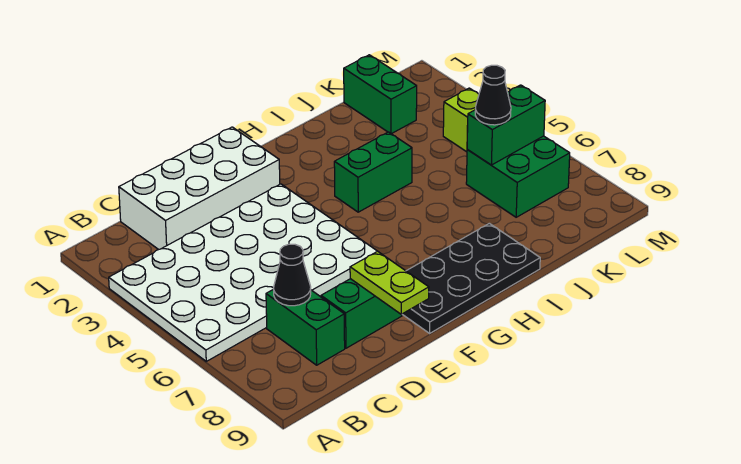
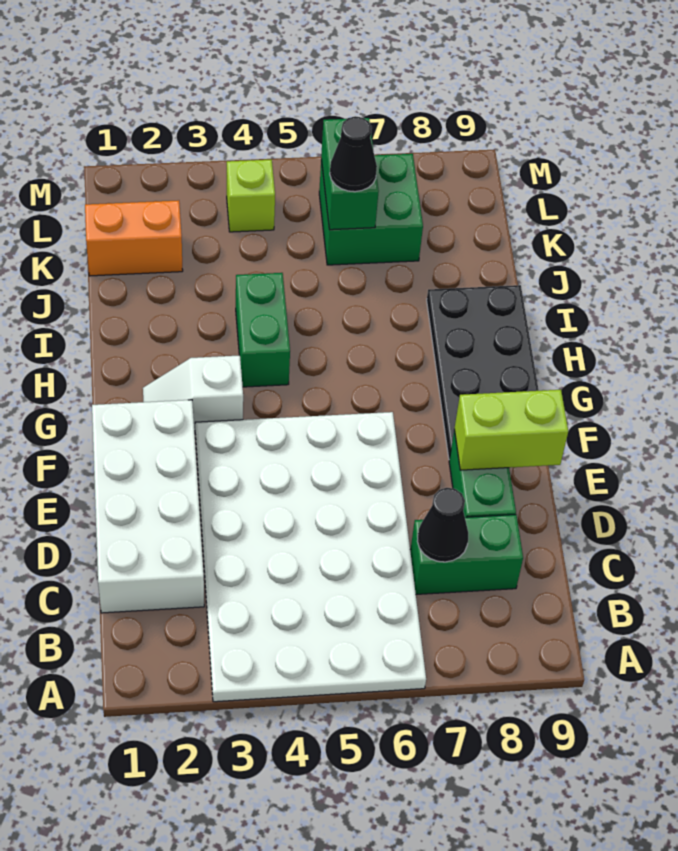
lime plate E8:E9 level 2 -> lime brick E8:E9 level 2
none -> white slope G2:G3 level 1 top 3
green brick K1:K2 level 1 -> orange brick K1:K2 level 1

